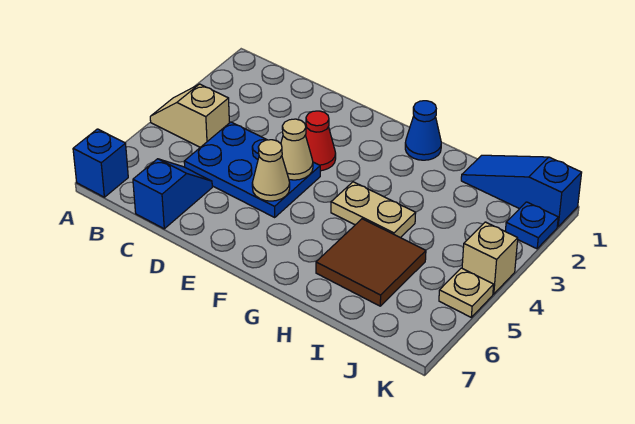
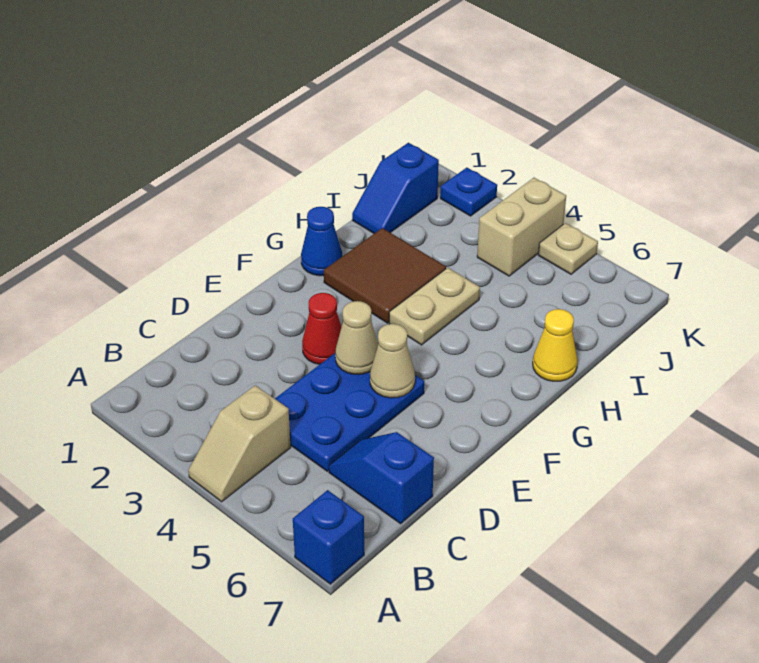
brown tile H5:I6 level 1 -> brown tile G2:H3 level 1
none -> yellow cone H7 level 1
blue slope I1:K1 level 1 top K -> blue slope I1:J1 level 1 top J
tan brick K4 level 1 -> tan brick J4:K4 level 1

